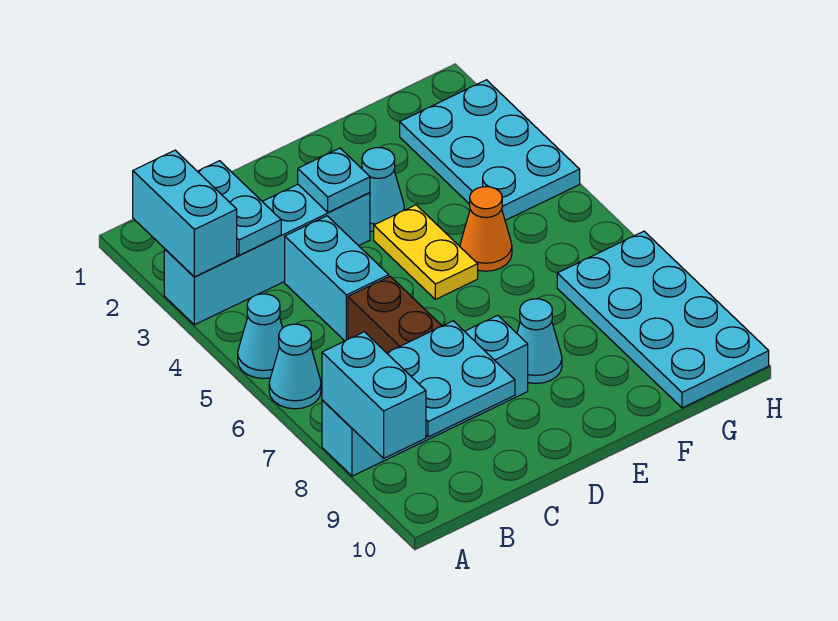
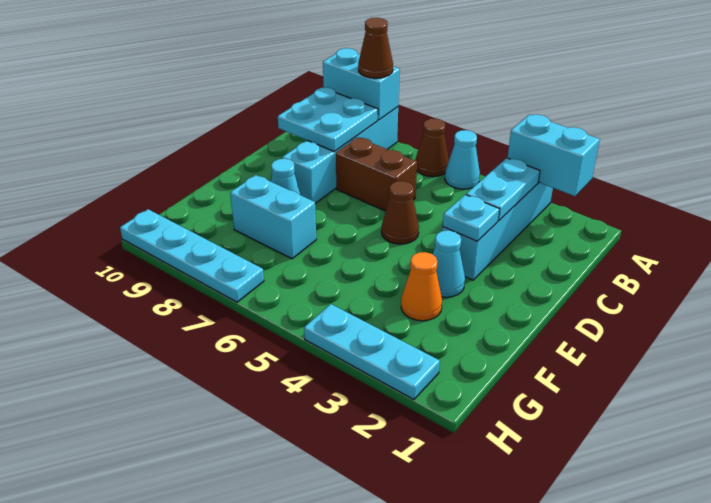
cyan cone A6 level 1 -> brown cone A6 level 1
none -> brown cone A8 level 3
cyan plate B2:B3 level 2 -> cyan plate B3:C3 level 2
cyan brick C4:C5 level 1 -> cyan brick F7:F8 level 1
none -> brown cone D5 level 1
yellow plate E4:E5 level 1 -> none
orange cone F5 level 1 -> orange cone F3 level 1
cyan plate G2:H4 level 1 -> cyan plate H2:H4 level 1
cyan plate G7:H10 level 1 -> cyan plate H7:H10 level 1

